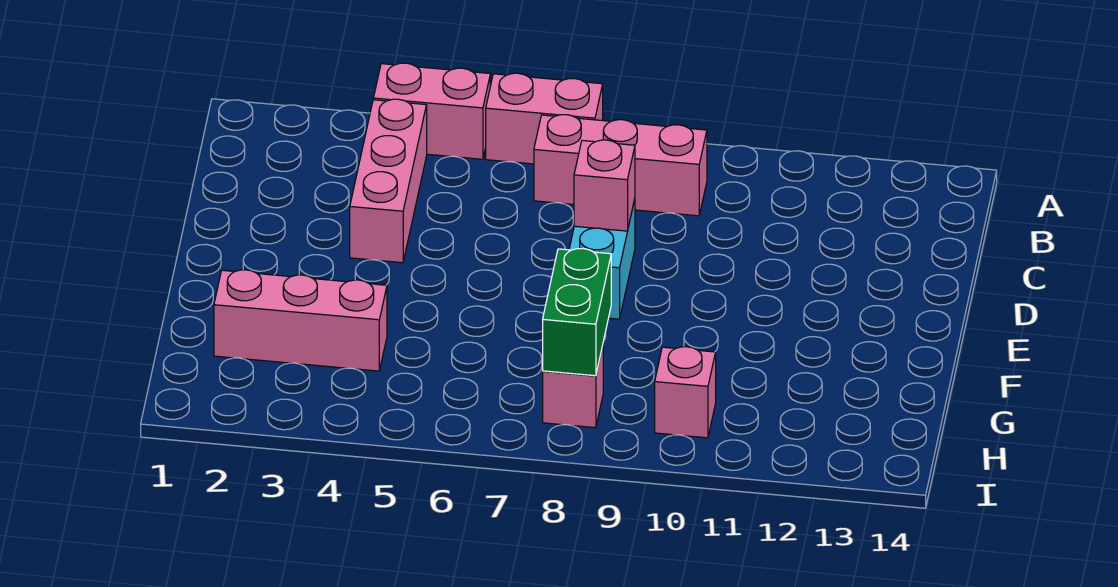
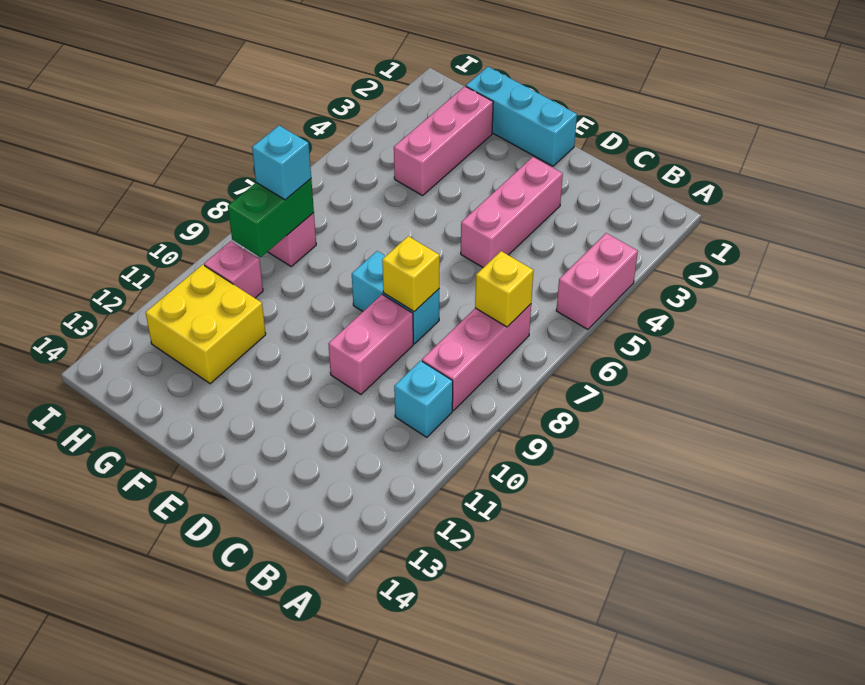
pink brick A6:A7 level 1 -> pink brick D9:D10 level 1
pink brick B4:D4 level 1 -> pink brick D3:D5 level 1
none -> yellow brick B7 level 2
none -> cyan brick B10 level 1
pink brick D8 level 2 -> yellow brick D8 level 2
none -> cyan brick E1:G1 level 1
green brick G8:H8 level 2 -> green brick H8:H9 level 2
none -> yellow brick G11:H12 level 1
none -> cyan brick H8 level 3

